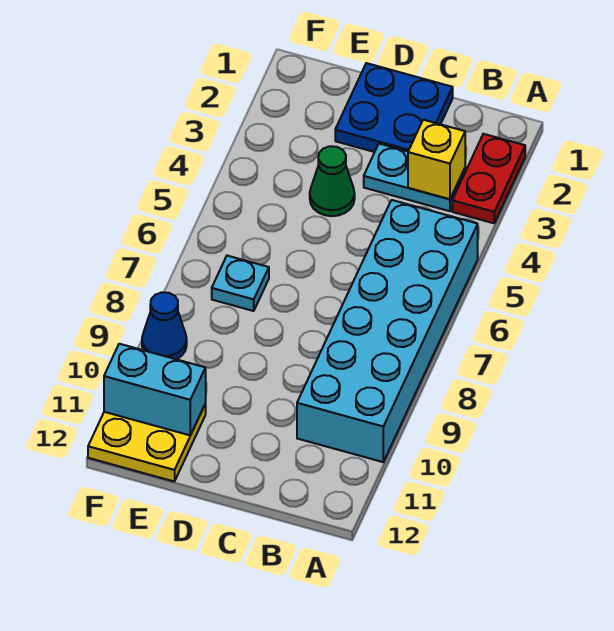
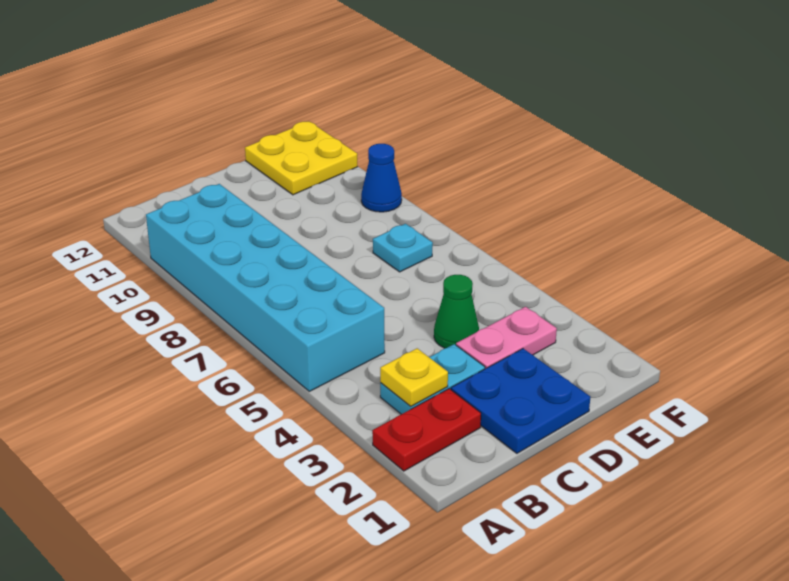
red plate A2:A3 level 1 -> red plate A2:B2 level 1
yellow brick B3 level 2 -> yellow plate B3 level 2
none -> pink plate D3:E3 level 1
cyan brick E11:F11 level 2 -> none

